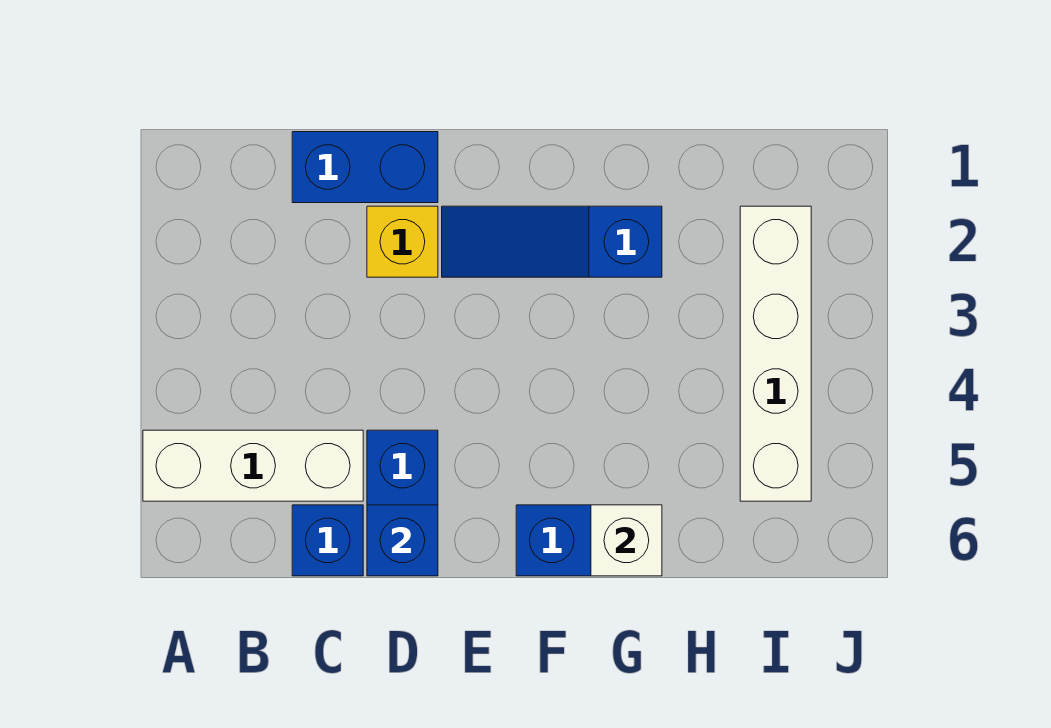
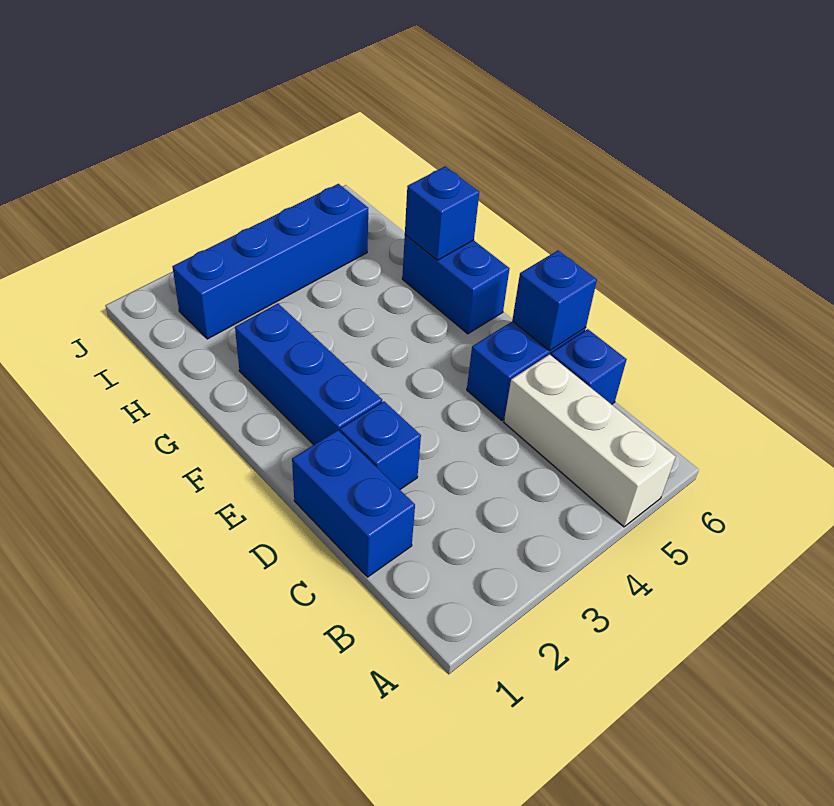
yellow brick D2 level 1 -> blue brick D2 level 1
blue slope E2:G2 level 1 top G -> blue brick E2:G2 level 1
white brick G6 level 2 -> blue brick G6 level 2
white brick I2:I5 level 1 -> blue brick I2:I5 level 1

